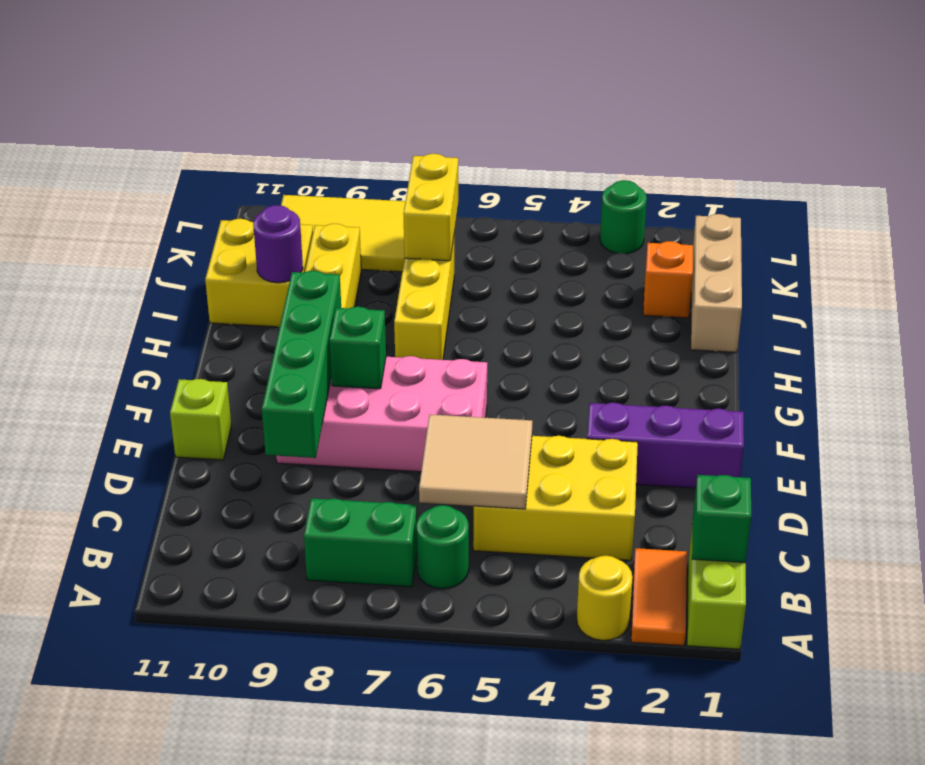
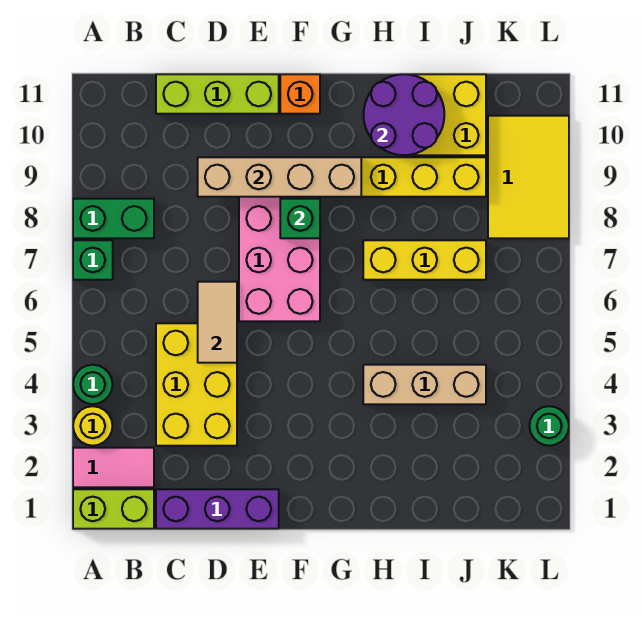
orange tile A2:B2 level 1 -> pink tile A2:B2 level 1
green brick B1 level 2 -> green brick A7 level 1
green round brick B6 level 1 -> green round brick A4 level 1
green brick B7:B8 level 1 -> green brick A8:B8 level 1
tan tile C5:D6 level 2 -> tan tile D5:D6 level 2
green brick D9:G9 level 2 -> tan brick D9:G9 level 2
purple brick E1:E3 level 1 -> purple brick C1:E1 level 1
lime brick E11 level 1 -> lime brick C11:E11 level 1
tan brick I1:K1 level 1 -> tan brick H4:J4 level 1
purple round brick I10 level 2 -> purple round brick H10:I11 level 2
orange brick J2 level 1 -> orange brick F11 level 1
yellow brick J7:K7 level 2 -> none

